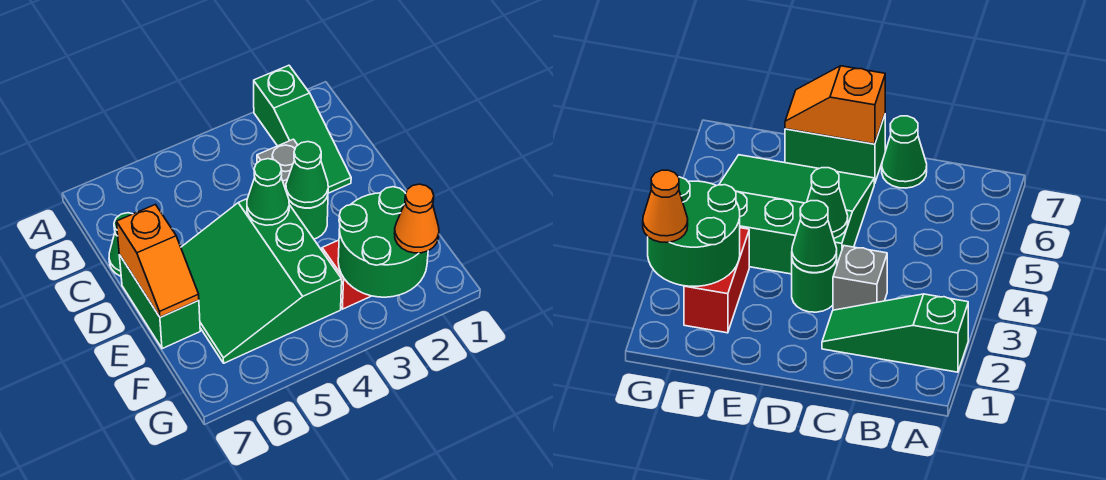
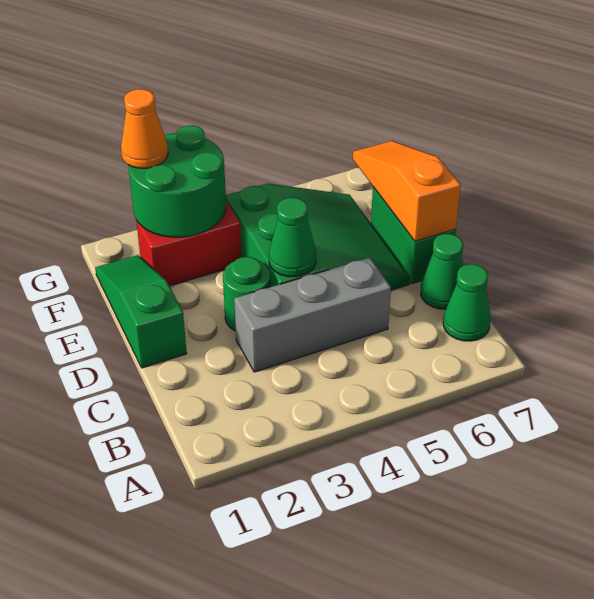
green slope A2:C2 level 1 top A -> green slope D1:F1 level 1 top D
grey brick C3 level 1 -> grey brick C3:C5 level 1
green cone D3 level 2 -> green cone B7 level 1
orange slope D7:E7 level 2 top D -> orange slope D7:F7 level 2 top D

